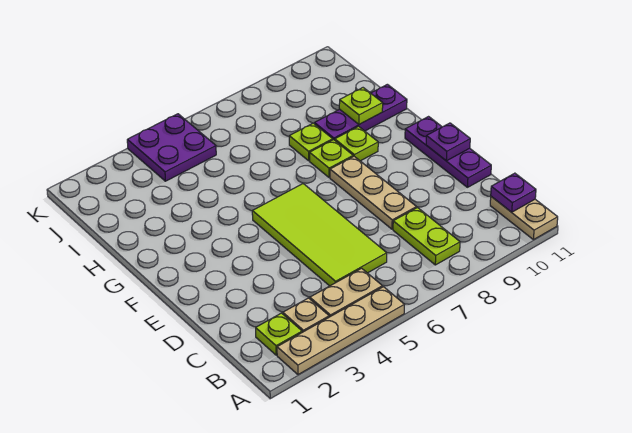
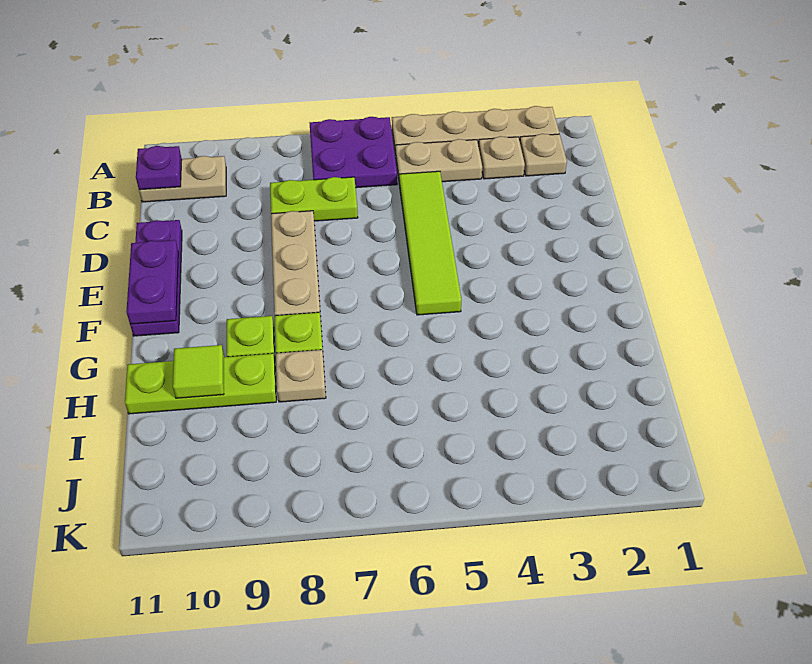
tan plate A11:B11 level 1 -> tan plate B10:B11 level 1
lime plate B2 level 1 -> tan plate B2 level 1
lime plate B8:C8 level 1 -> lime plate C7:C8 level 1
lime tile C5:F6 level 1 -> lime tile C5:F5 level 1
purple plate E11 level 2 -> purple plate E11:F11 level 2
lime plate H8 level 1 -> tan plate H8 level 1
purple plate H9:H11 level 1 -> lime plate H9:H11 level 1
lime plate H10 level 2 -> lime tile H10 level 2
purple plate J4:K5 level 1 -> purple plate A6:B7 level 1

